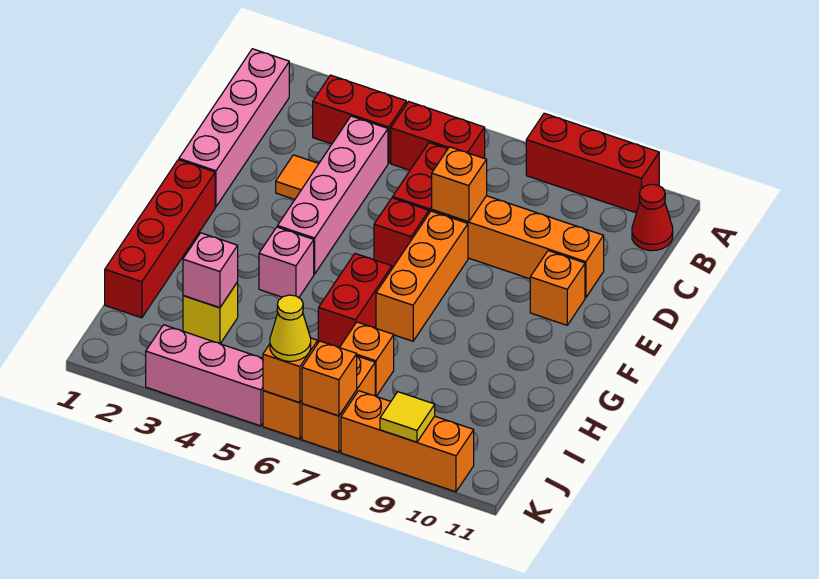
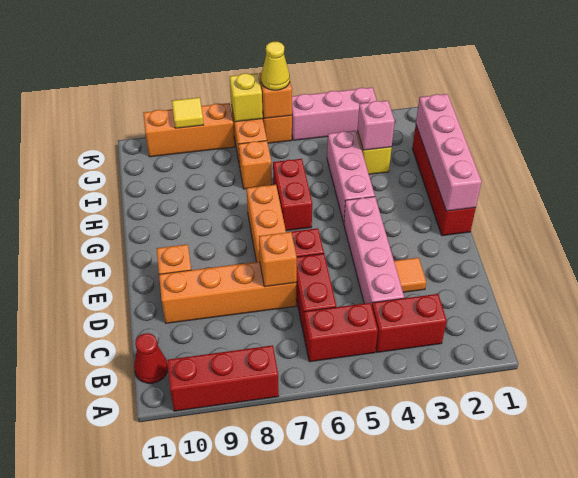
pink brick B1:E1 level 1 -> pink brick F1:I1 level 2
pink brick G4 level 1 -> pink brick G4:I4 level 1
orange brick K7 level 2 -> yellow brick K7 level 2

